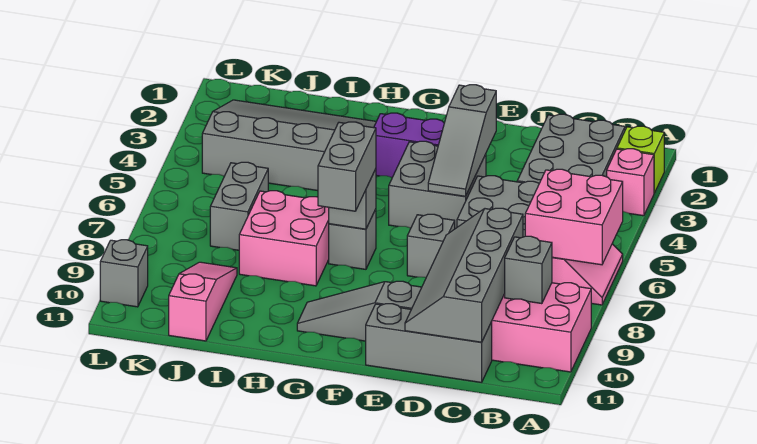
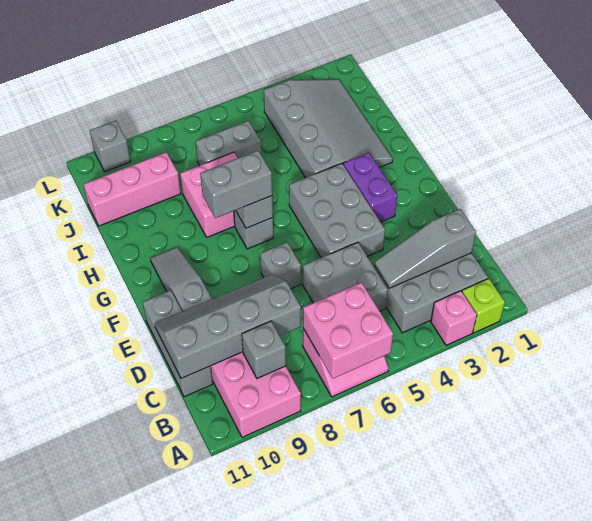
grey slope E3:E5 level 2 top 3 -> grey slope C2:C4 level 2 top 2
grey brick E4:F5 level 1 -> grey brick E4:G5 level 1
pink slope J9:J11 level 1 top 11 -> pink brick J9:J11 level 1

